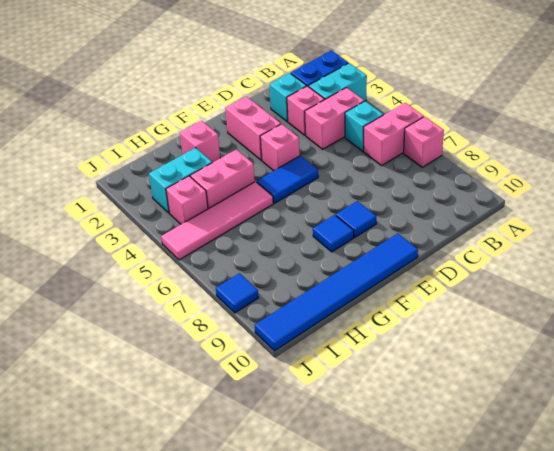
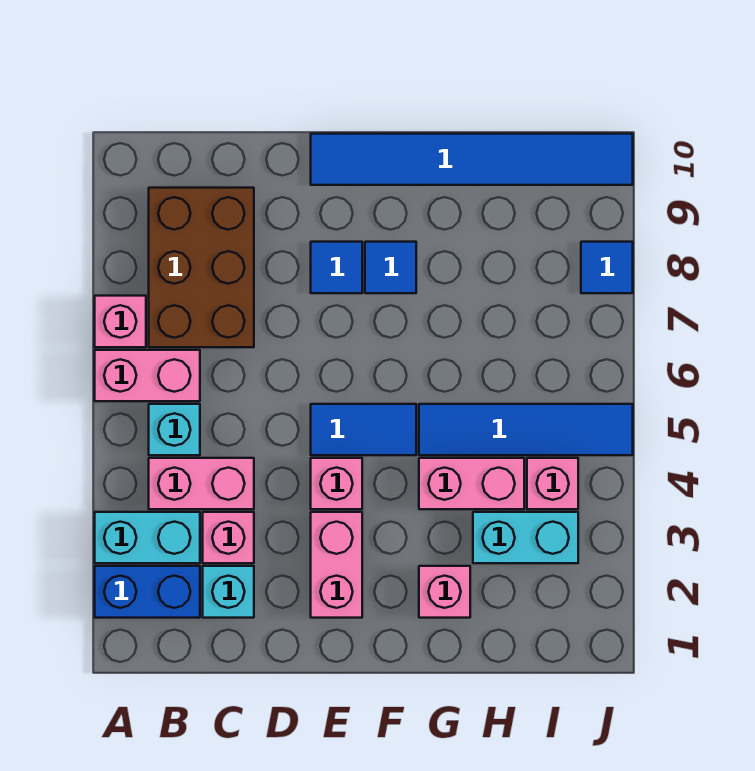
none -> brown brick B7:C9 level 1
pink tile G5:J5 level 1 -> blue tile G5:J5 level 1

